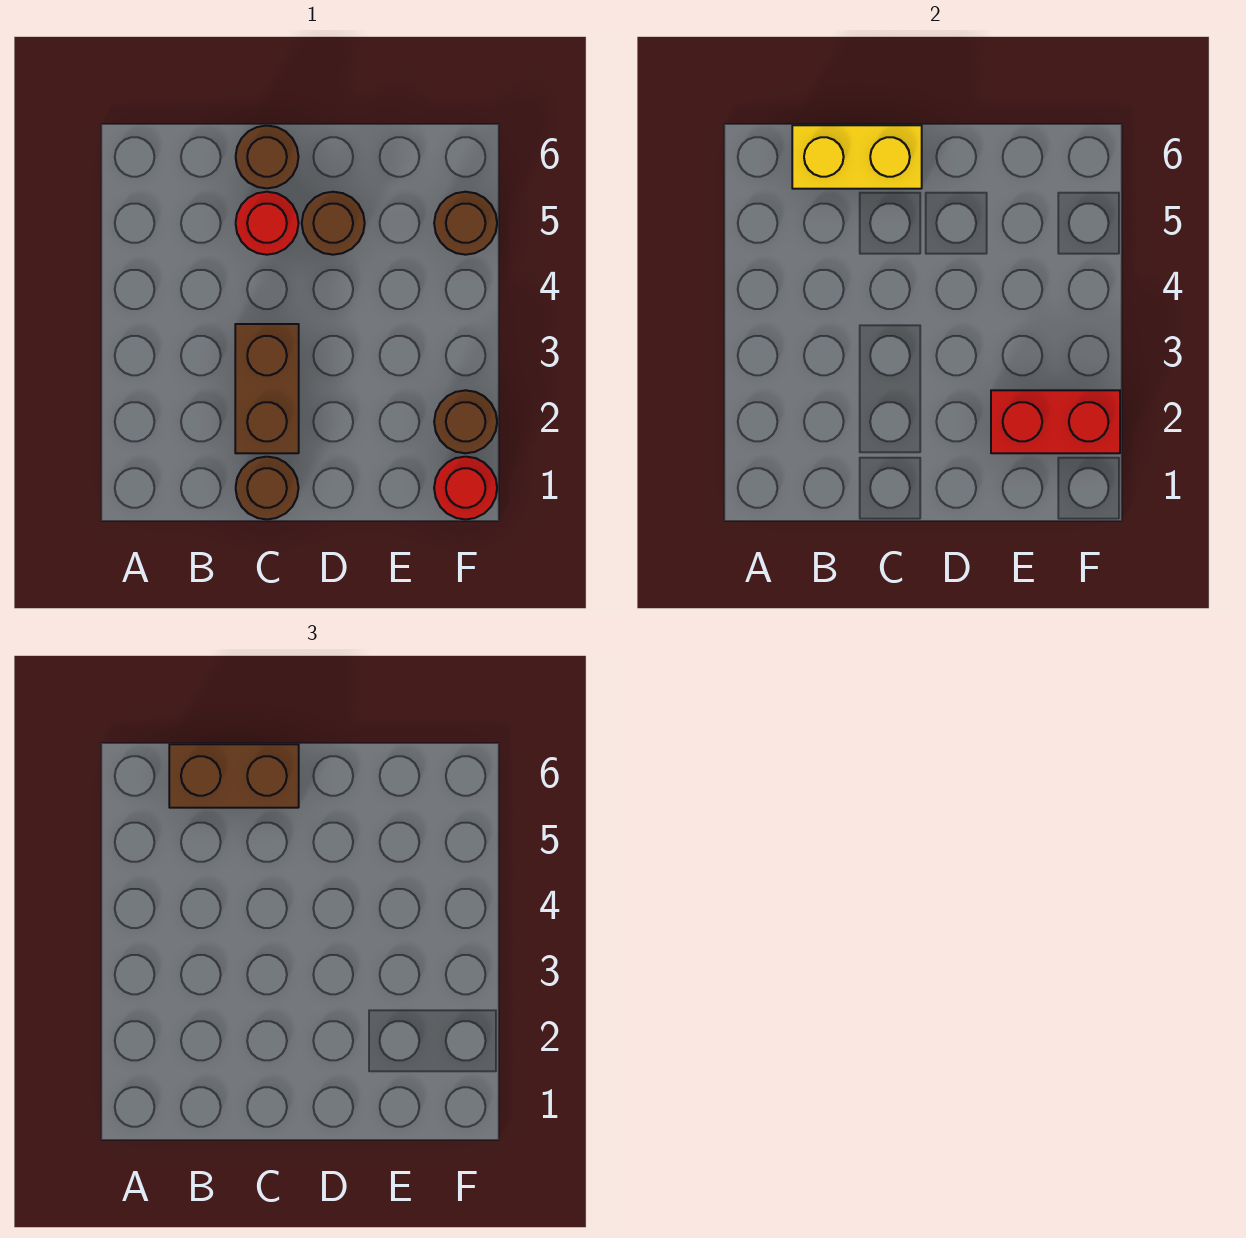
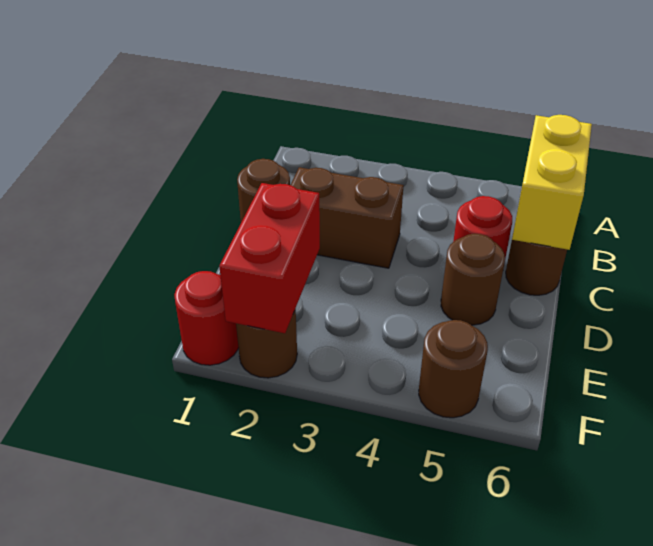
brown brick B6:C6 level 3 -> none

